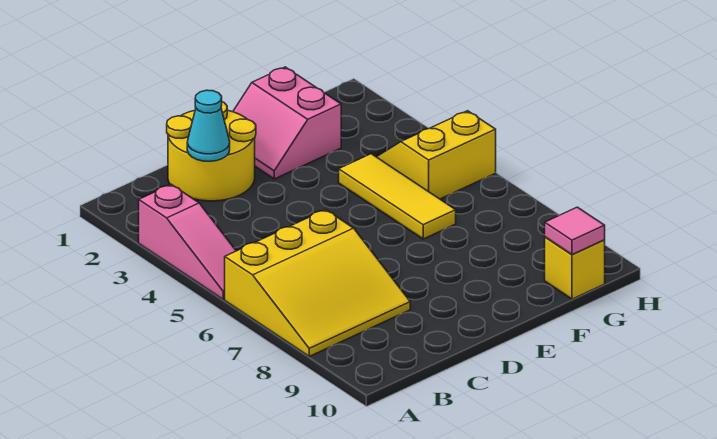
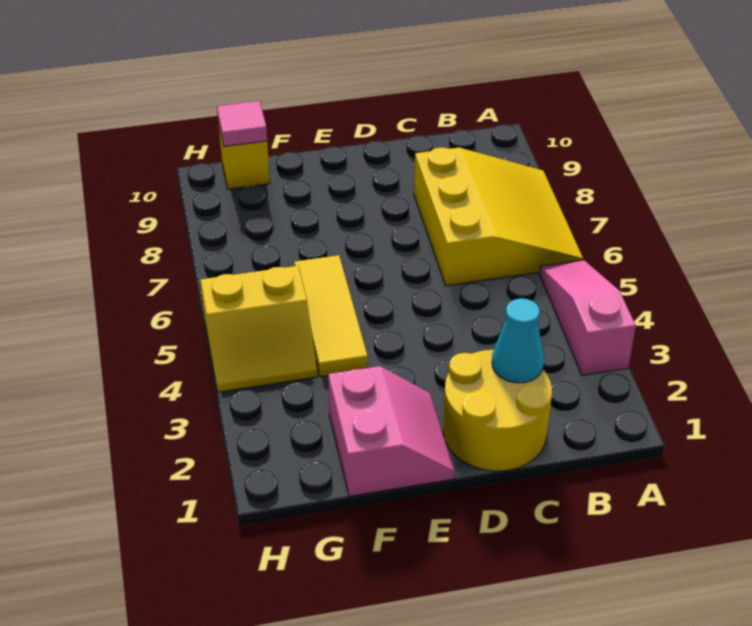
yellow slope A6:C8 level 1 top 6 -> yellow slope A6:C8 level 1 top C

